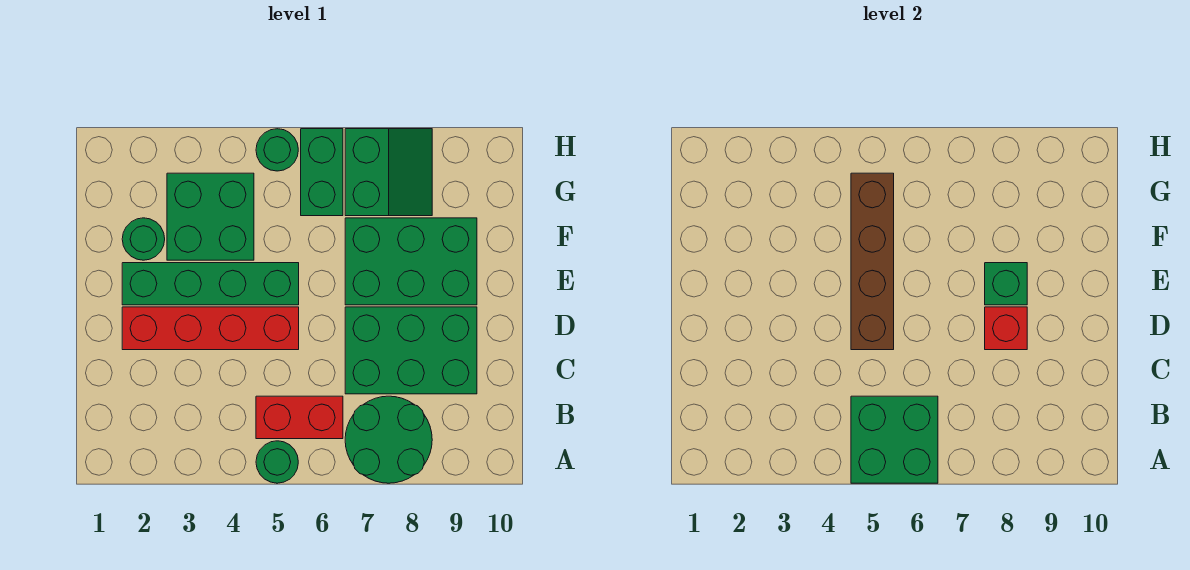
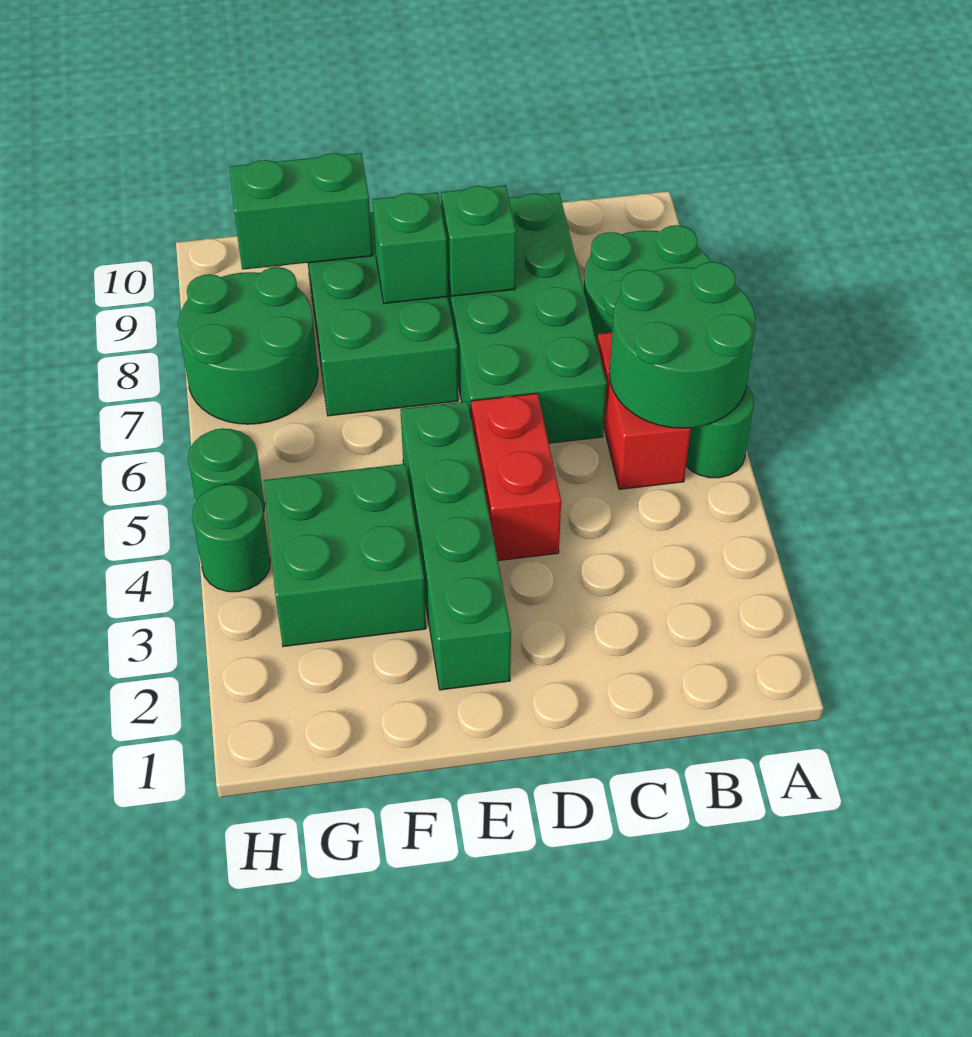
green brick A5:B6 level 2 -> green round brick A5:B6 level 2
green brick C7:D9 level 1 -> green brick C6:D9 level 1
red brick D2:D5 level 1 -> red brick D4:D5 level 1
brown brick D5:G5 level 2 -> none
red brick D8 level 2 -> green brick D8 level 2
green round brick F2 level 1 -> green round brick H4 level 1
green brick G6:H6 level 1 -> green brick F9:G9 level 2
green slope G7:H8 level 1 top 7 -> green round brick G7:H8 level 1

